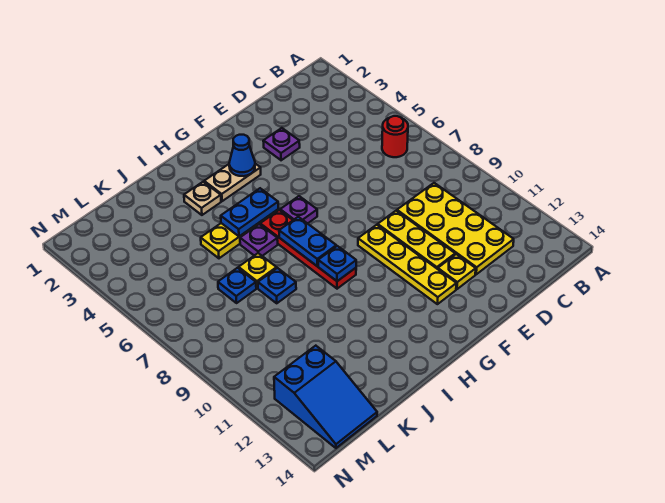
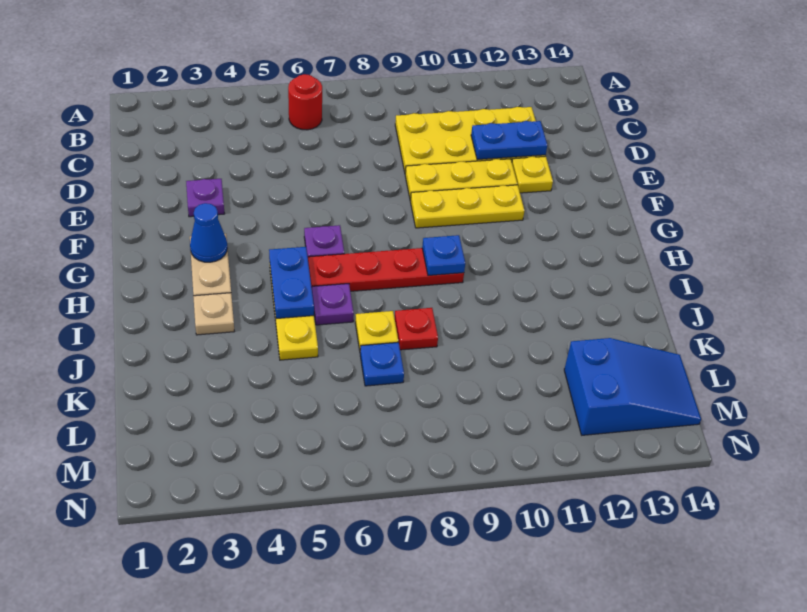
yellow plate F9:F12 level 1 -> yellow plate F9:F11 level 1
blue plate H7:H8 level 2 -> blue plate D11:D12 level 2
blue plate J8 level 1 -> red plate J8 level 1

